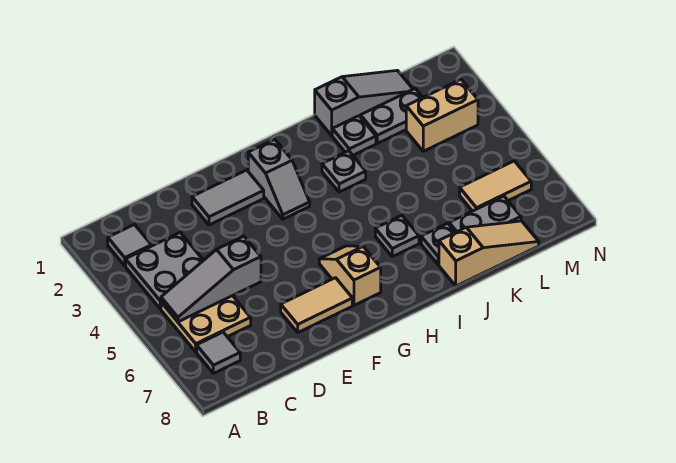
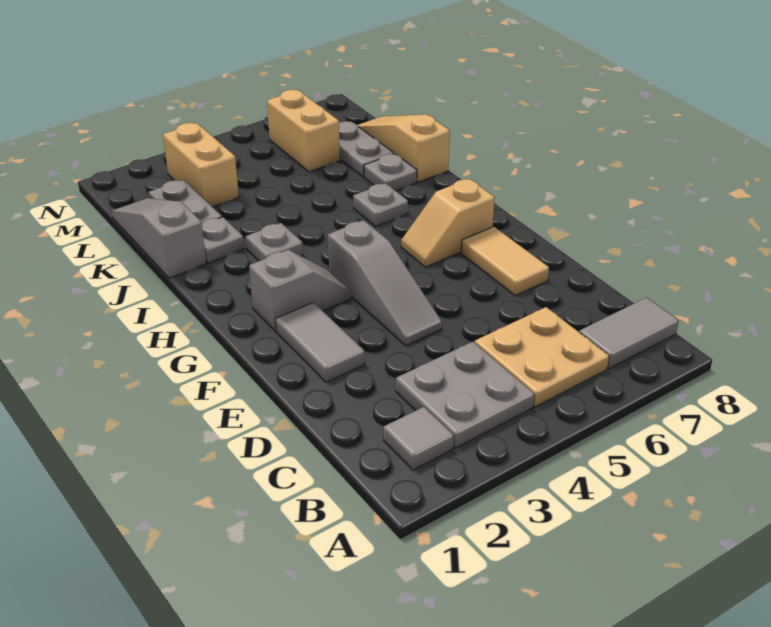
grey slope B5:D5 level 2 top D -> grey slope E4:G4 level 1 top G
grey tile B7 level 1 -> grey tile B7:B8 level 1
tan tile L6:M6 level 1 -> tan brick L6:M6 level 1

